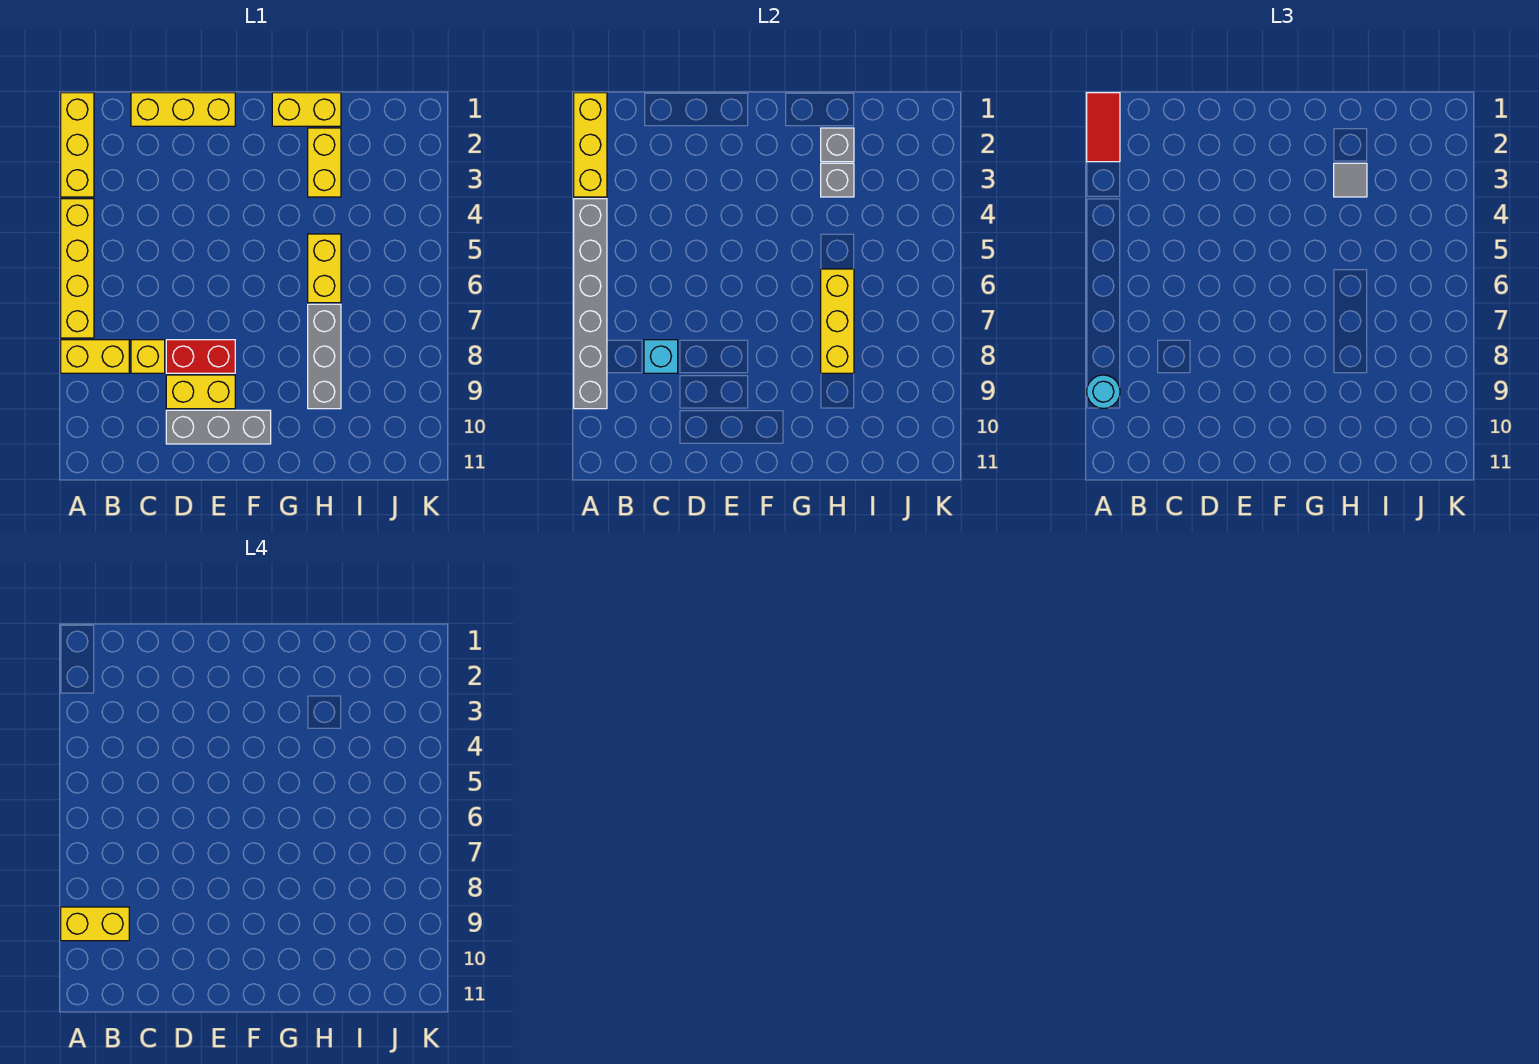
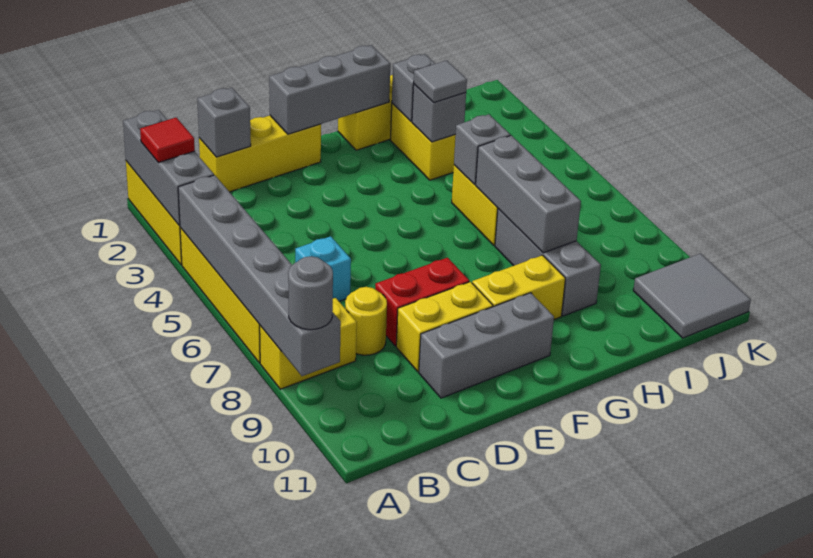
yellow brick A1:A3 level 2 -> grey brick A1:A3 level 2
red tile A1:A2 level 3 -> red tile A2 level 3
cyan round brick A9 level 3 -> grey round brick A9 level 3
yellow brick A9:B9 level 4 -> yellow brick F9:G9 level 1
none -> grey brick C1 level 2
yellow brick C8 level 1 -> yellow round brick C8 level 1
cyan brick C8 level 2 -> cyan brick C6 level 1
none -> grey brick E1:G1 level 2
none -> grey brick H5 level 2
yellow brick H6:H8 level 2 -> grey brick H6:H8 level 2
none -> grey tile J10:K11 level 1

